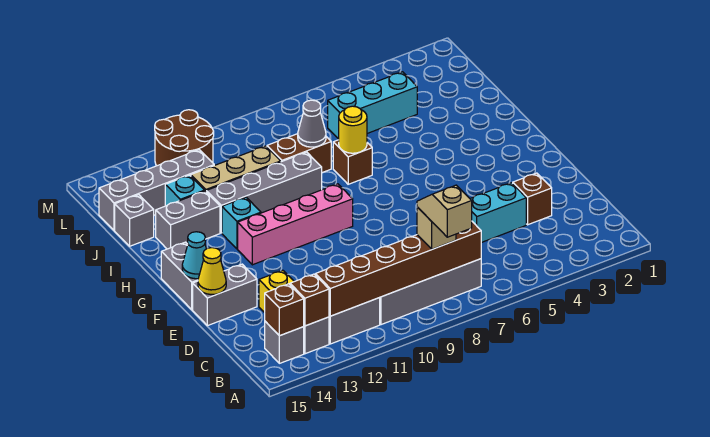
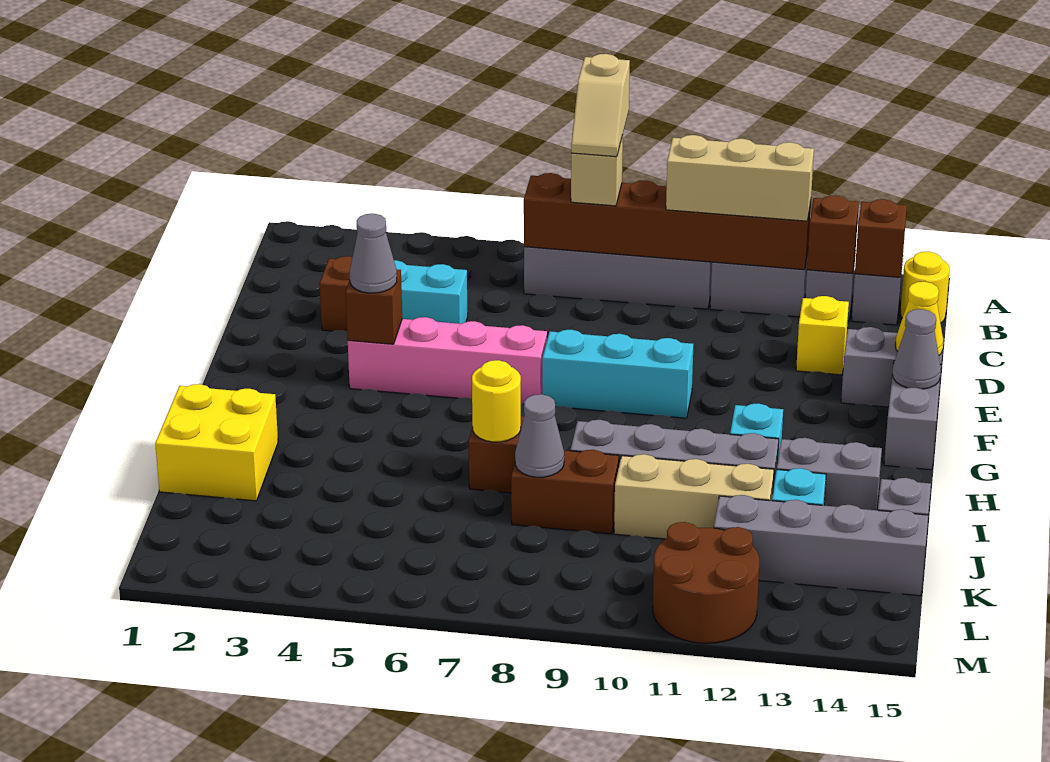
none -> tan brick B10:B12 level 3
none -> yellow round brick B15 level 1
none -> brown brick F4 level 2
none -> grey cone F4 level 3
cyan cone F15 level 2 -> grey cone F15 level 2
pink brick G9:G12 level 1 -> pink brick F4:F7 level 1
none -> yellow brick I1:J2 level 1
cyan brick K4:K6 level 1 -> cyan brick F8:F10 level 1

